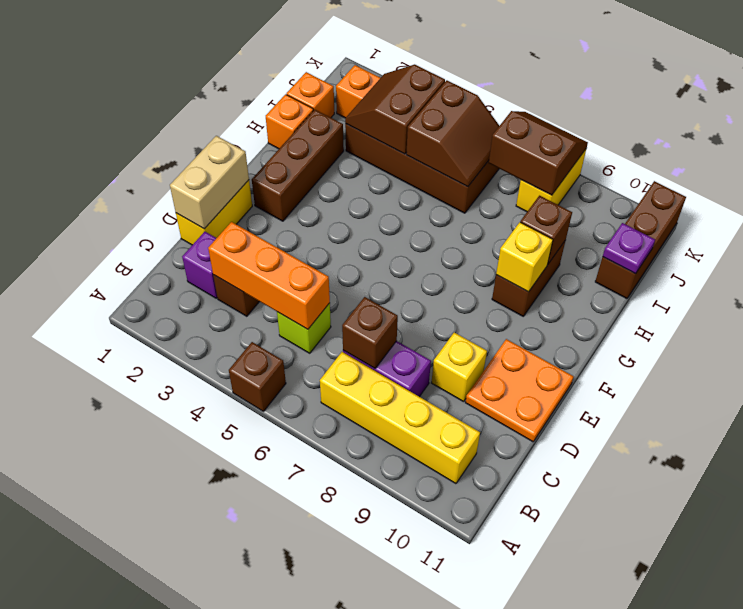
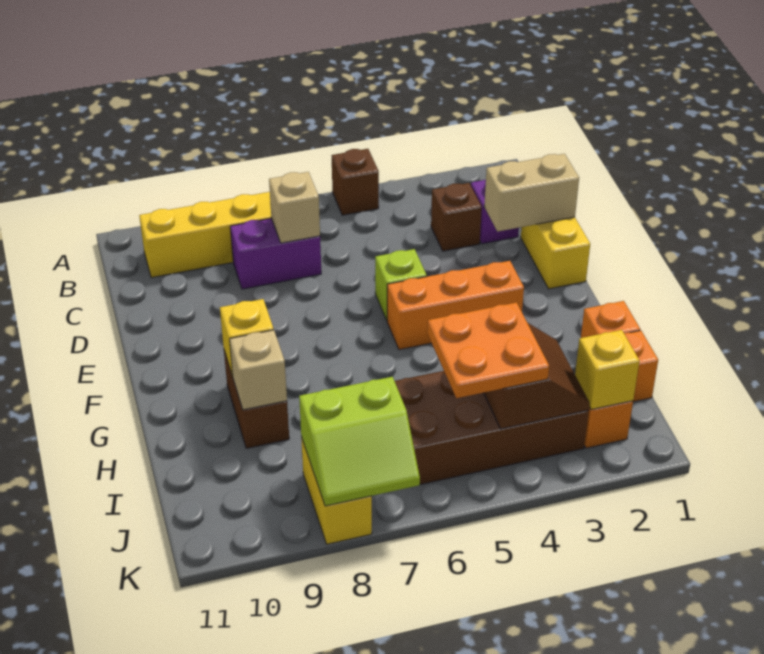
orange brick C3:C5 level 2 -> orange brick F3:F5 level 1
lime brick C5 level 1 -> lime brick E5 level 1
brown brick C7 level 2 -> tan brick C7 level 2
tan brick D1:E1 level 2 -> tan brick D1:D2 level 2
yellow brick D9 level 1 -> yellow brick J2 level 2
orange plate D10:E11 level 1 -> orange plate I4:J5 level 3
brown brick F2:H2 level 1 -> none
brown brick H9 level 2 -> tan brick H9 level 2
brown slope I5:J6 level 2 top 5 -> none
brown brick I11:K11 level 1 -> none
purple plate I11 level 2 -> none
brown slope J7:K8 level 2 top J -> lime slope J7:K8 level 2 top J

